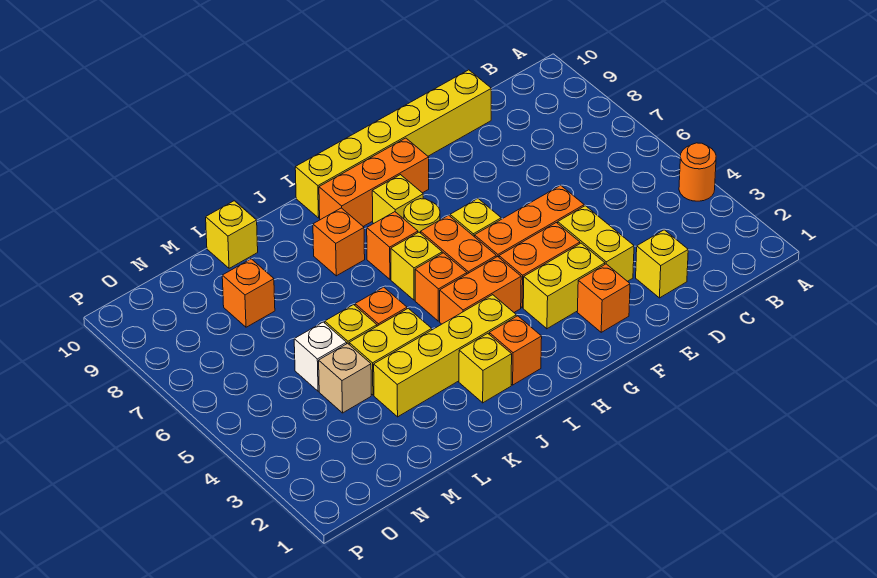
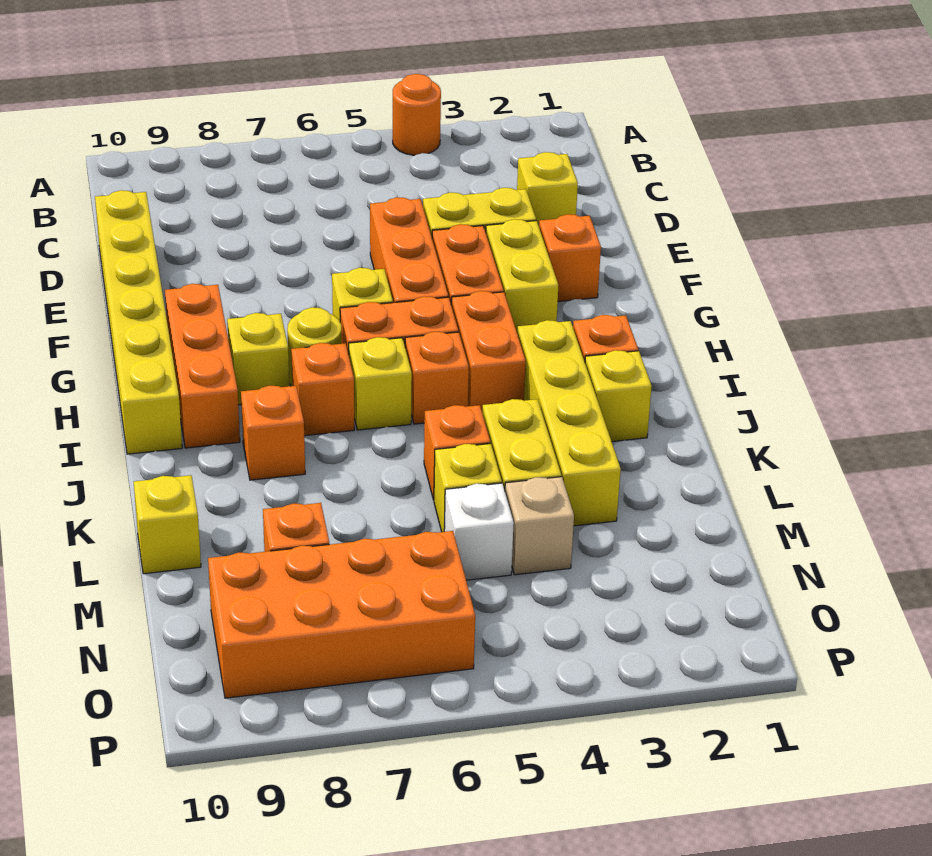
none -> orange brick N6:O9 level 1

